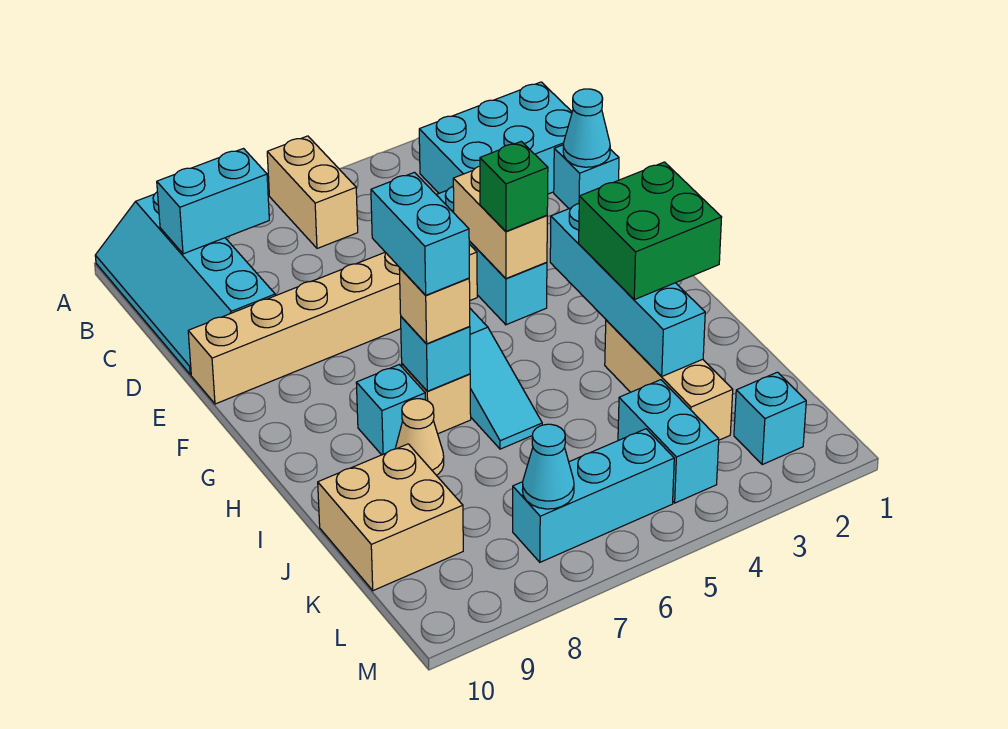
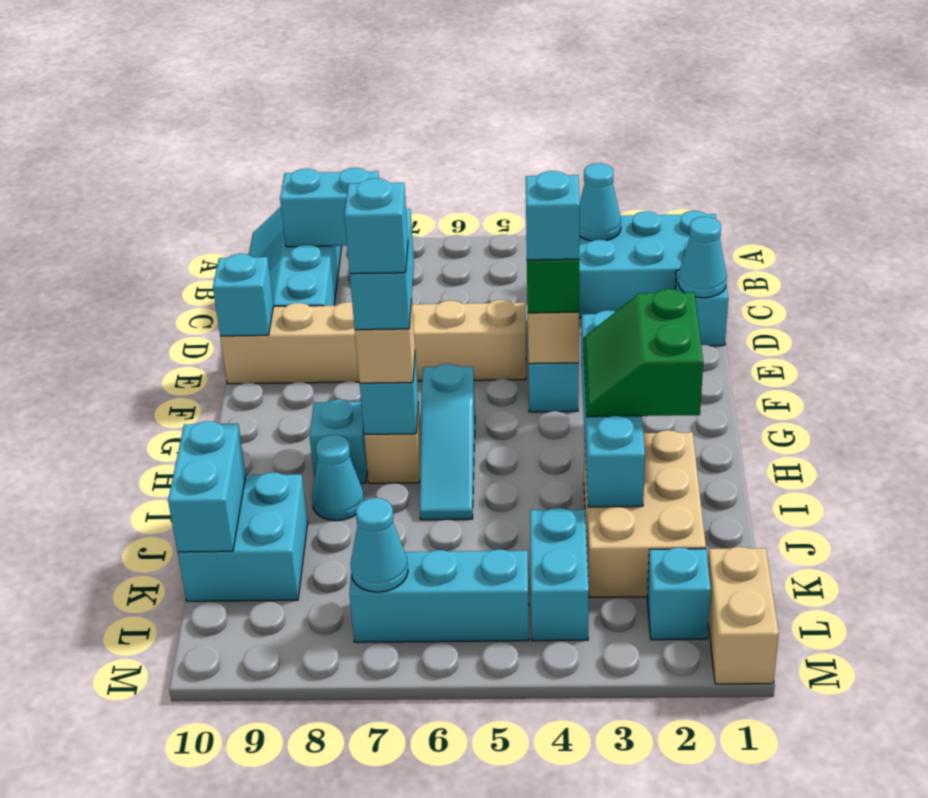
tan brick A6:B6 level 1 -> tan brick L1:M1 level 1
none -> cyan cone B3 level 2
none -> cyan brick E10 level 2
none -> cyan brick F4 level 4
green brick H2:I3 level 3 -> green slope H2:I3 level 3 top 2
none -> cyan brick H7 level 5
tan brick I3:K3 level 1 -> tan brick I2:K3 level 1
tan cone I8 level 1 -> cyan cone I8 level 1
tan brick J9:K10 level 1 -> cyan brick J9:K10 level 1
none -> cyan brick J10:K10 level 2

